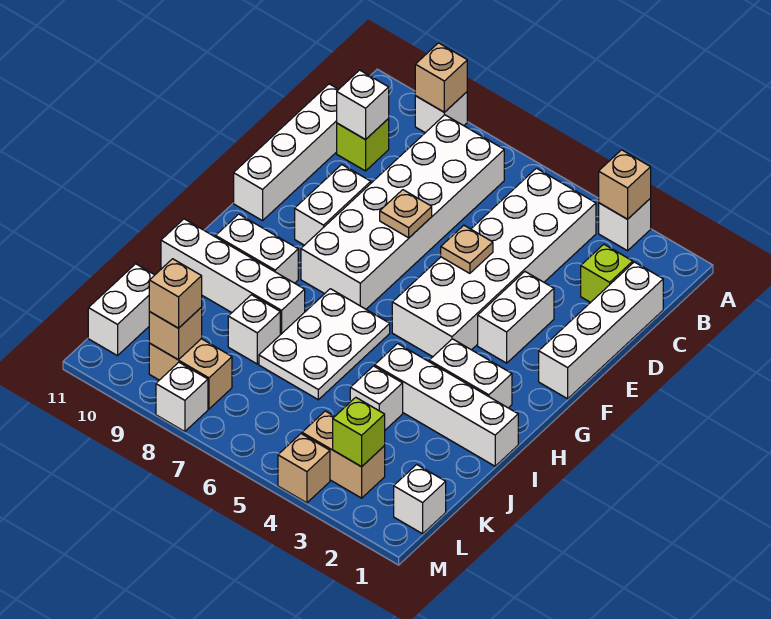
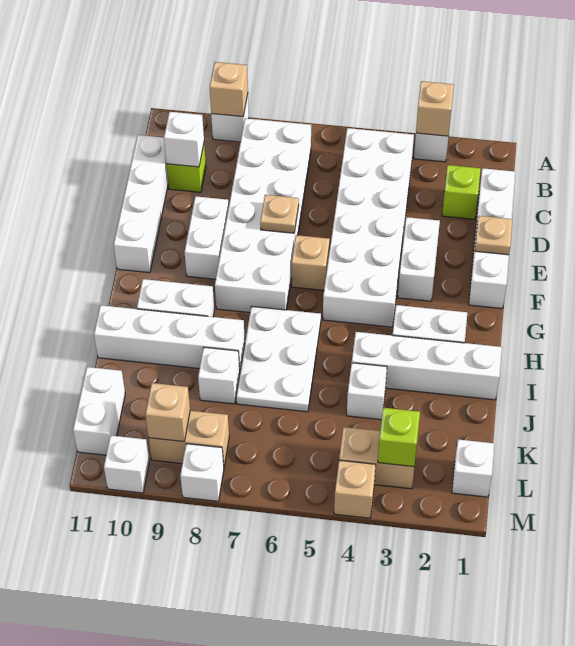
tan plate E5 level 2 -> tan plate E1 level 2
tan brick L9 level 3 -> tan brick F6 level 1
none -> white brick M10 level 1

